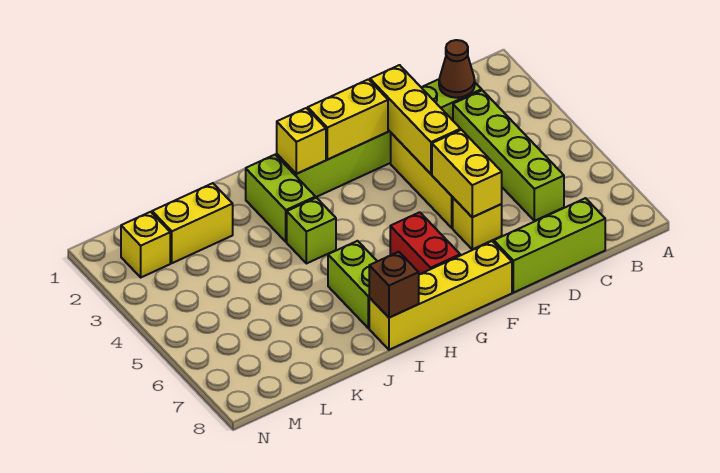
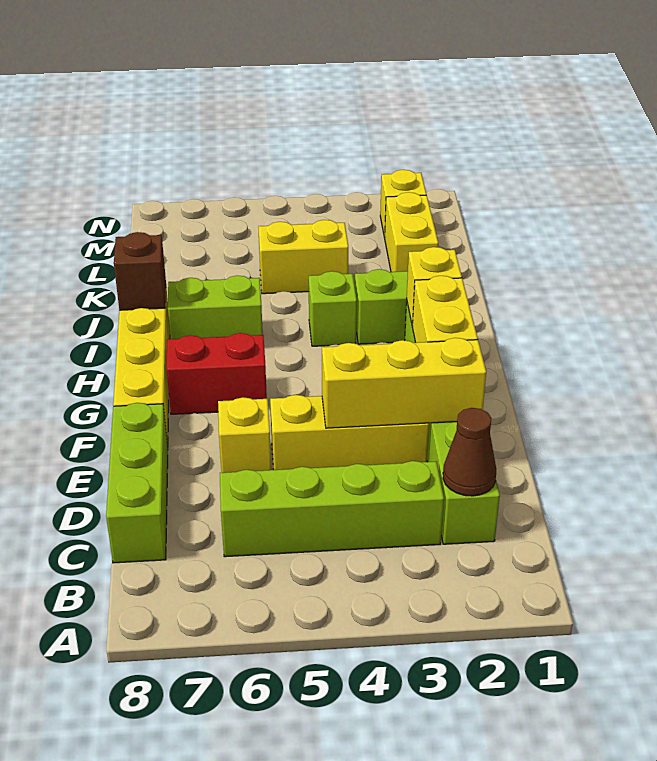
yellow brick E5:E6 level 2 -> yellow brick K4:K5 level 1

